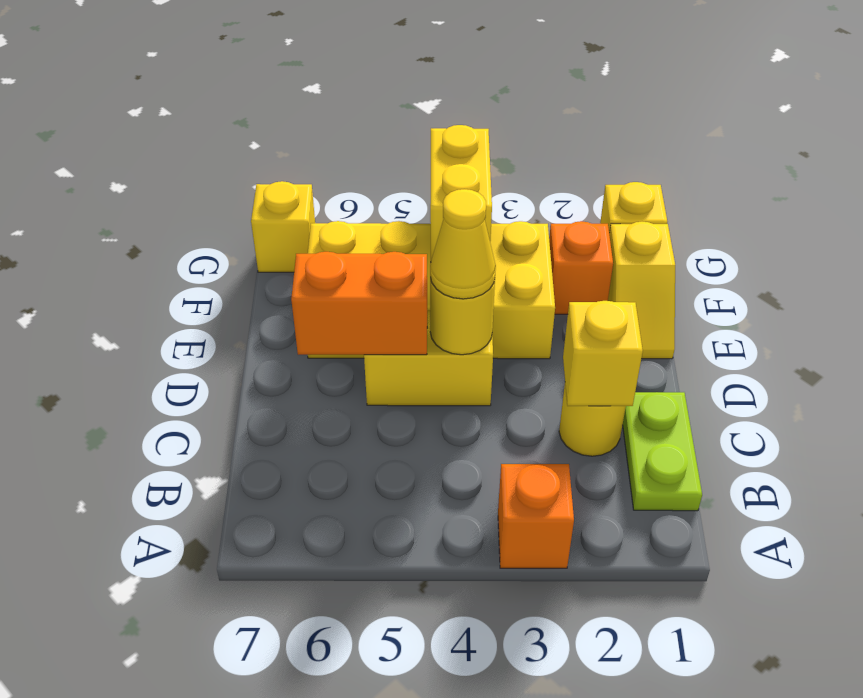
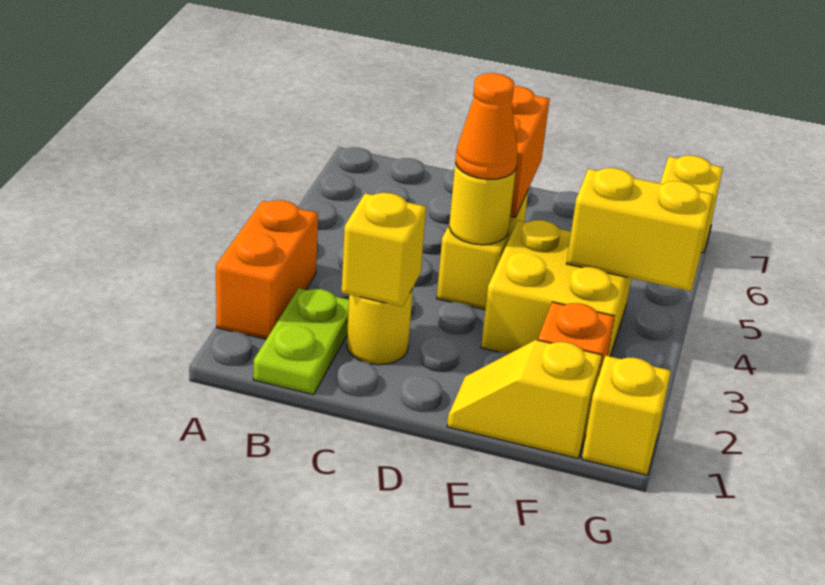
orange brick A3 level 1 -> orange brick A2:A3 level 1
lime plate B1:C1 level 1 -> lime plate B1:B2 level 1
yellow cone D4 level 3 -> orange cone D4 level 3
yellow brick E3:F6 level 1 -> yellow brick E3:F4 level 1

